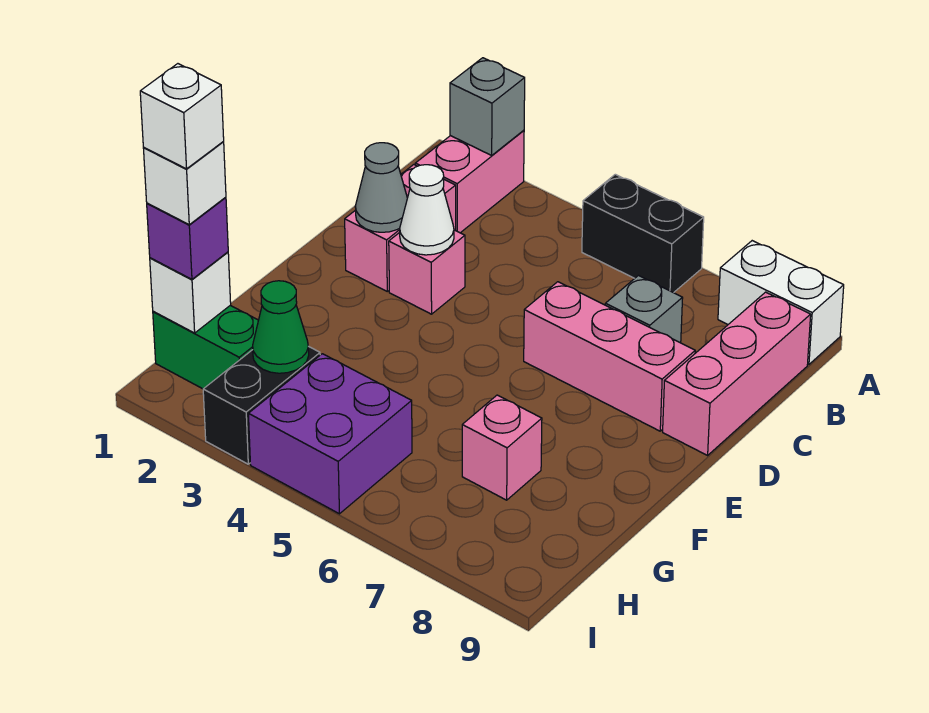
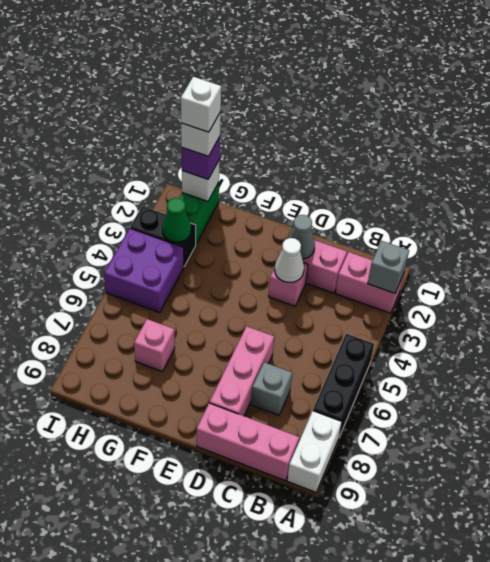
black brick A5:A6 level 1 -> black brick A5:A7 level 1

